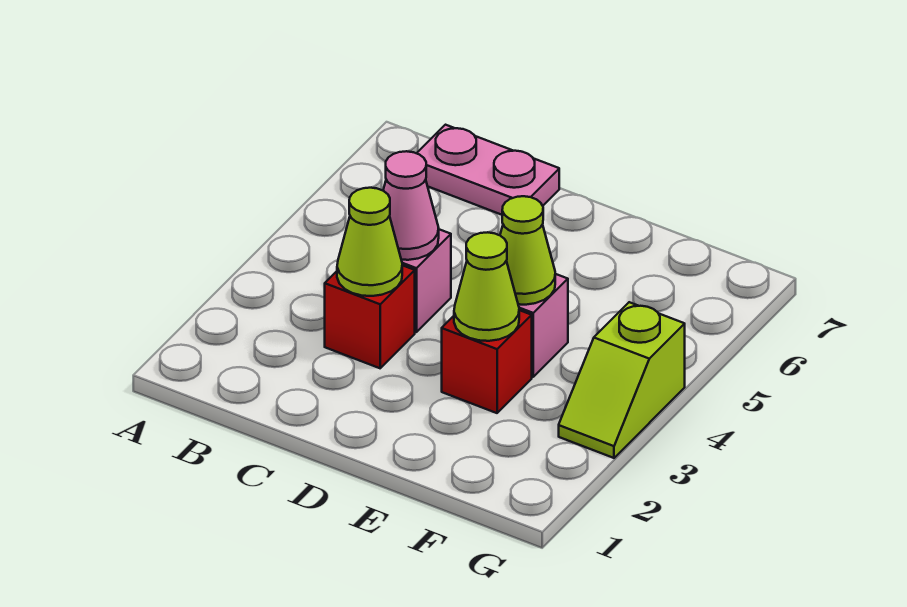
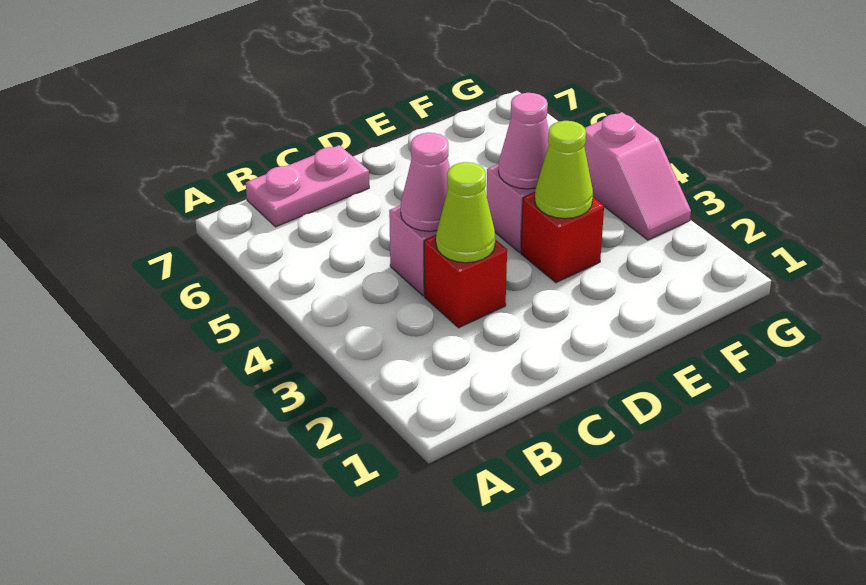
lime cone E4 level 2 -> pink cone E4 level 2
lime slope G3:G4 level 1 top 4 -> pink slope G3:G4 level 1 top 4

